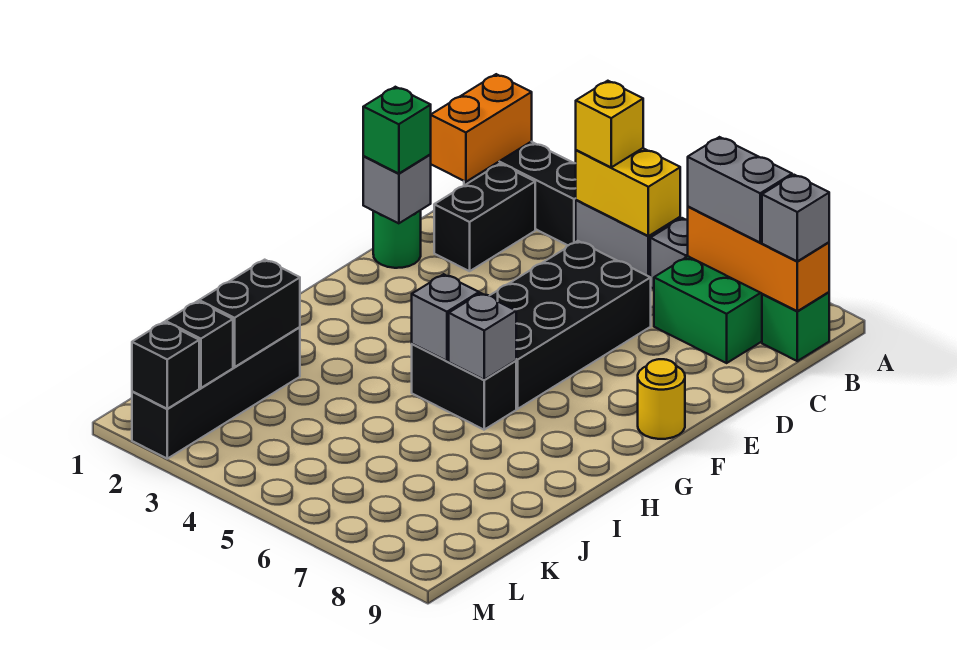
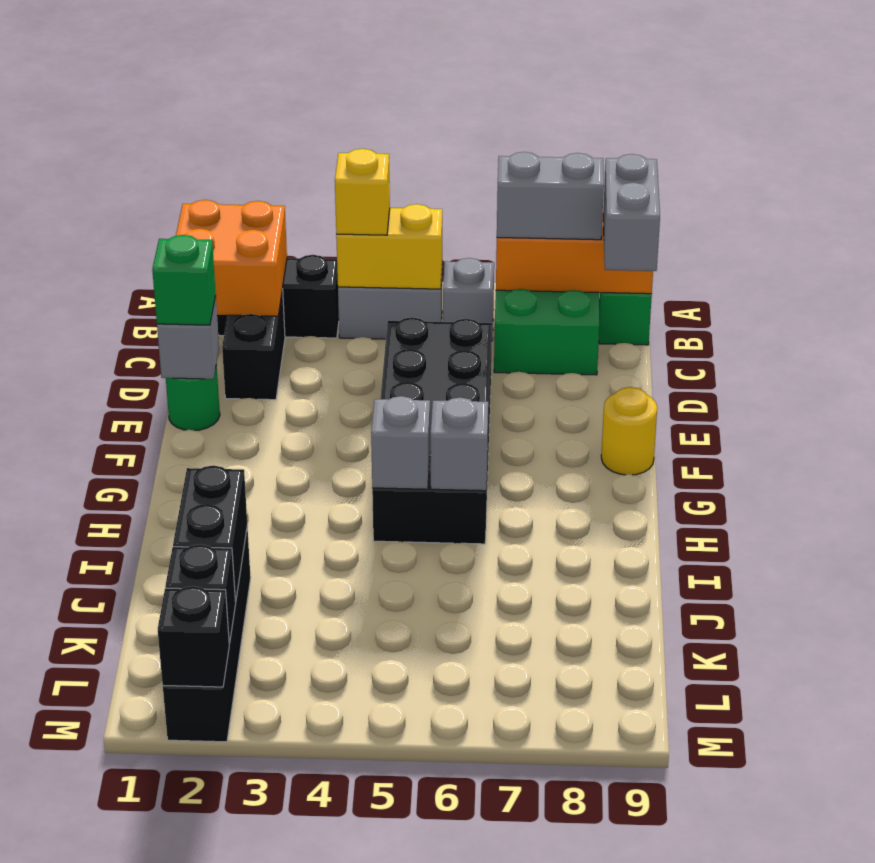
orange brick B1:C1 level 2 -> orange brick B1:C2 level 2
grey brick B9 level 3 -> grey brick B9:C9 level 3

